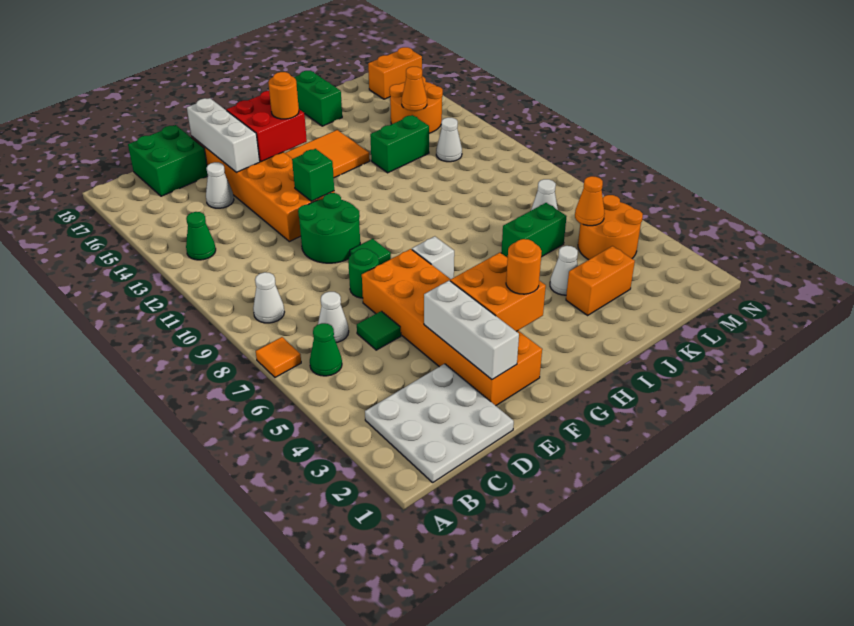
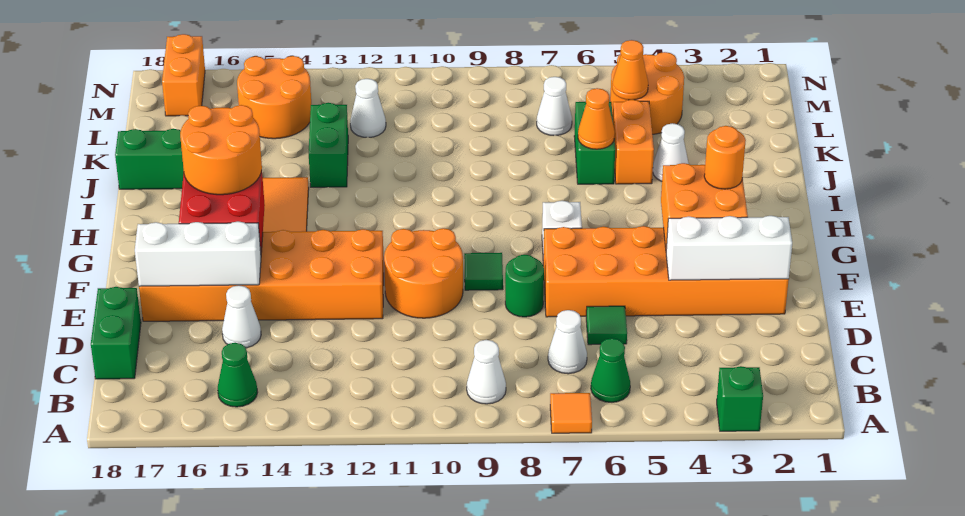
white plate B1:D3 level 1 -> none
green cone B13 level 1 -> green cone B15 level 1
green brick C17:D18 level 1 -> green brick C18:D18 level 1
green round brick E10:F11 level 1 -> orange round brick E10:F11 level 1
green brick F12 level 2 -> green brick A3 level 1
orange round brick G15 level 3 -> orange round brick G15:H16 level 3
orange brick J3:K3 level 1 -> orange brick J5:K5 level 1
orange cone L14 level 2 -> orange cone J6 level 2

